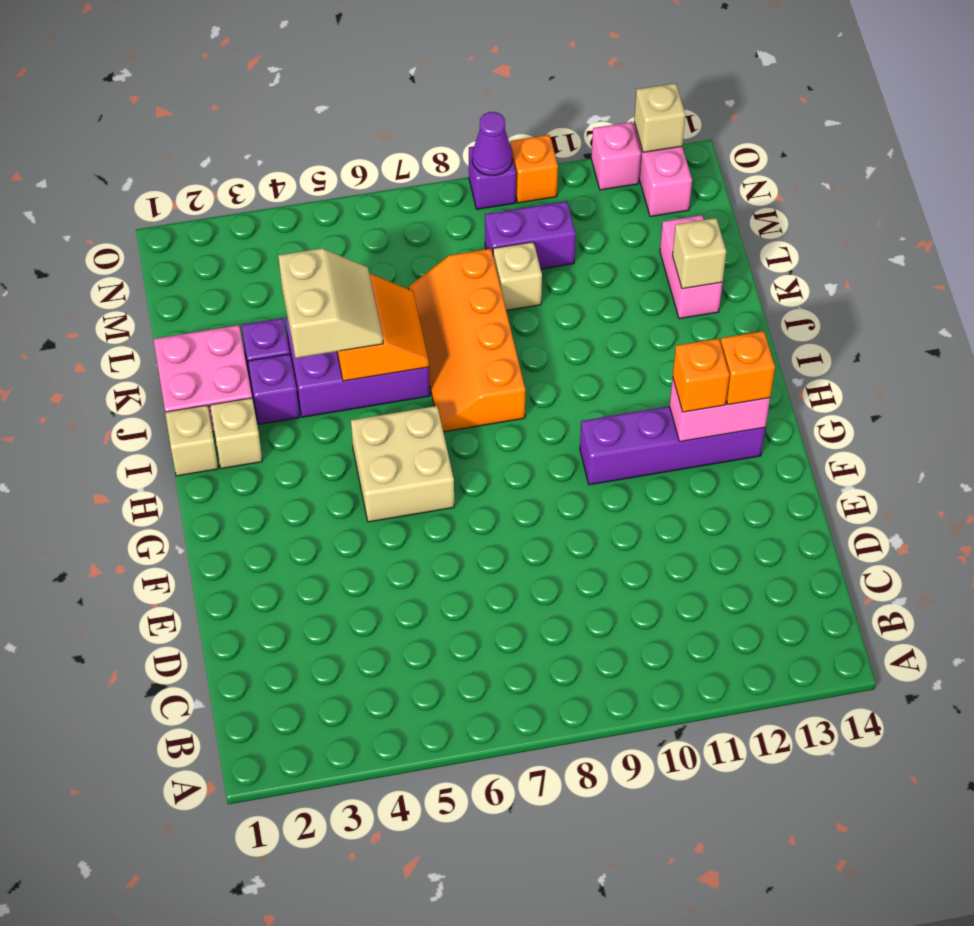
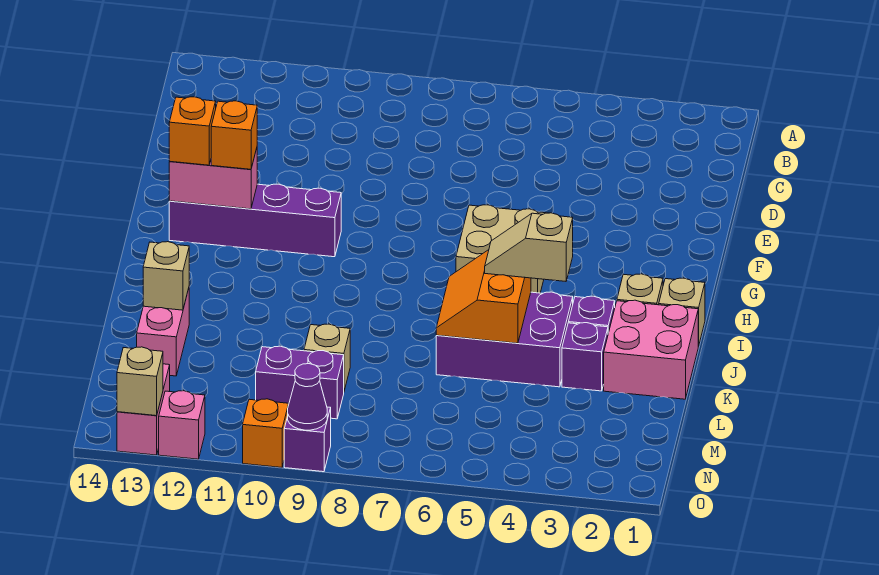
orange slope I7:L8 level 1 top 8 -> none
tan slope J4:K5 level 3 top 4 -> tan slope J4:J5 level 3 top 4

